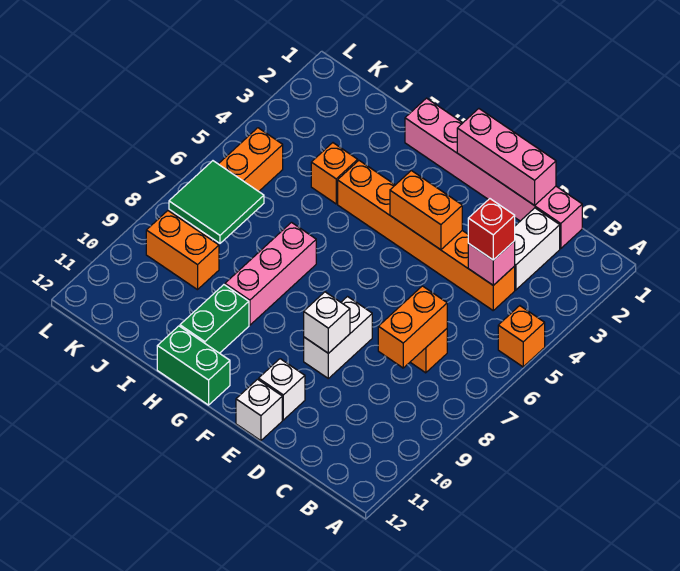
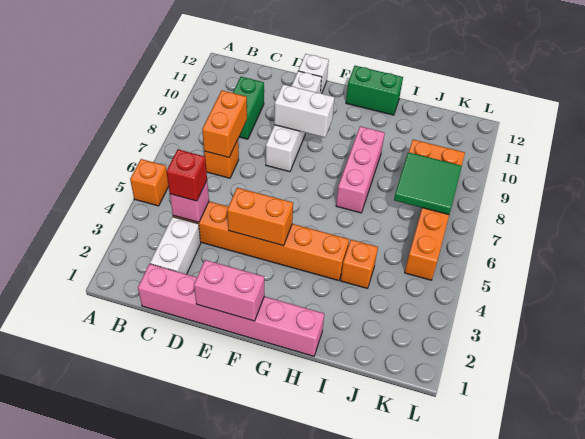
pink brick D1:F1 level 2 -> pink brick E1:F1 level 2
white brick E9 level 2 -> white brick E9:F9 level 2
green brick H10:H11 level 1 -> green brick C9:C10 level 1

